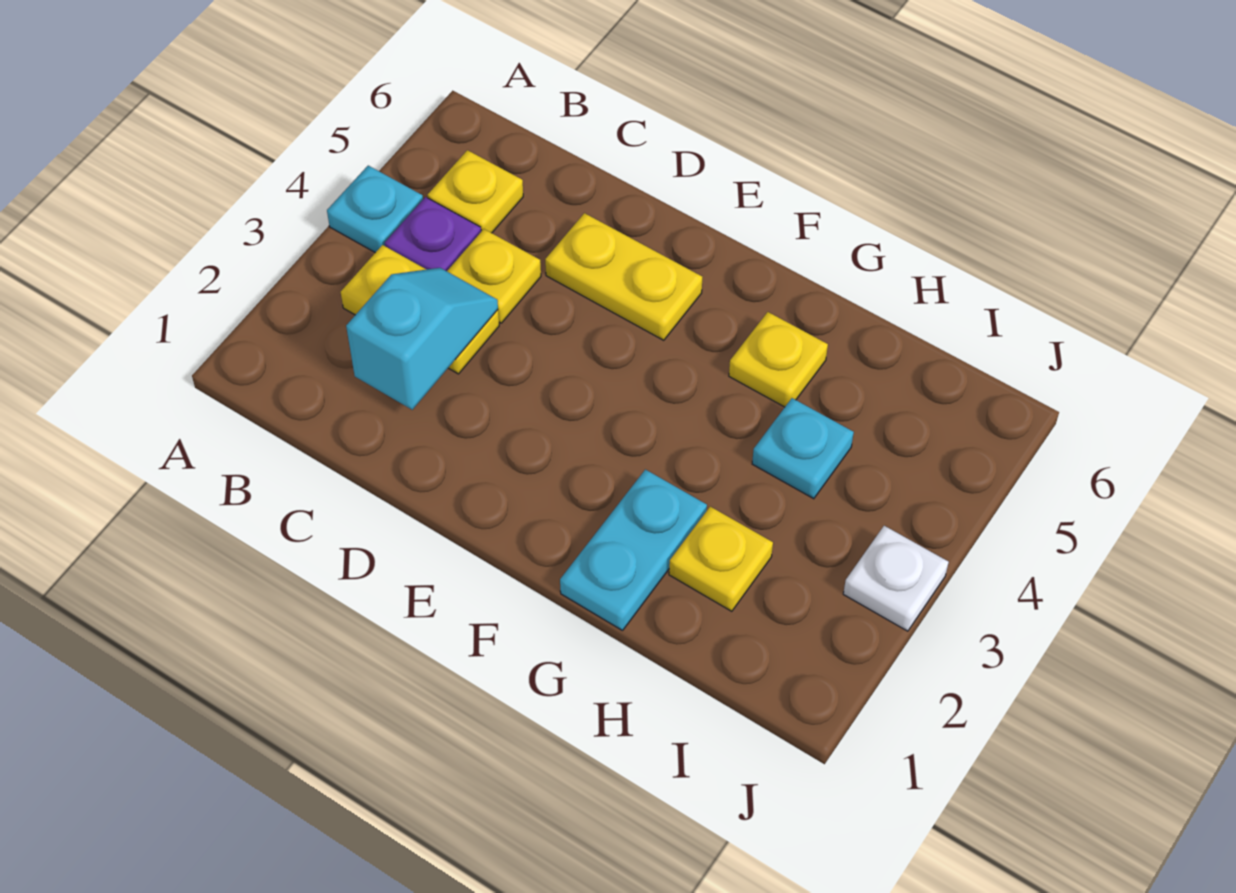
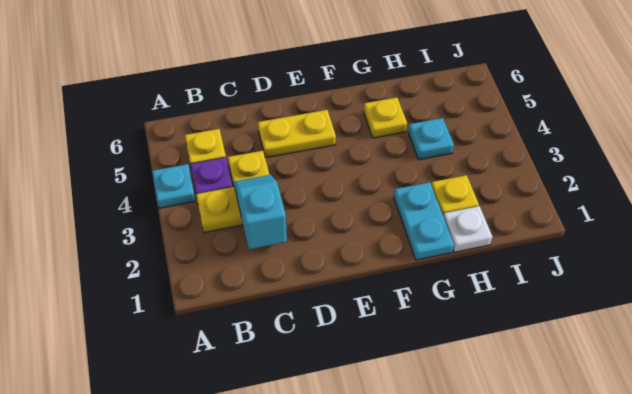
white plate J3 level 1 -> white plate H1 level 1

